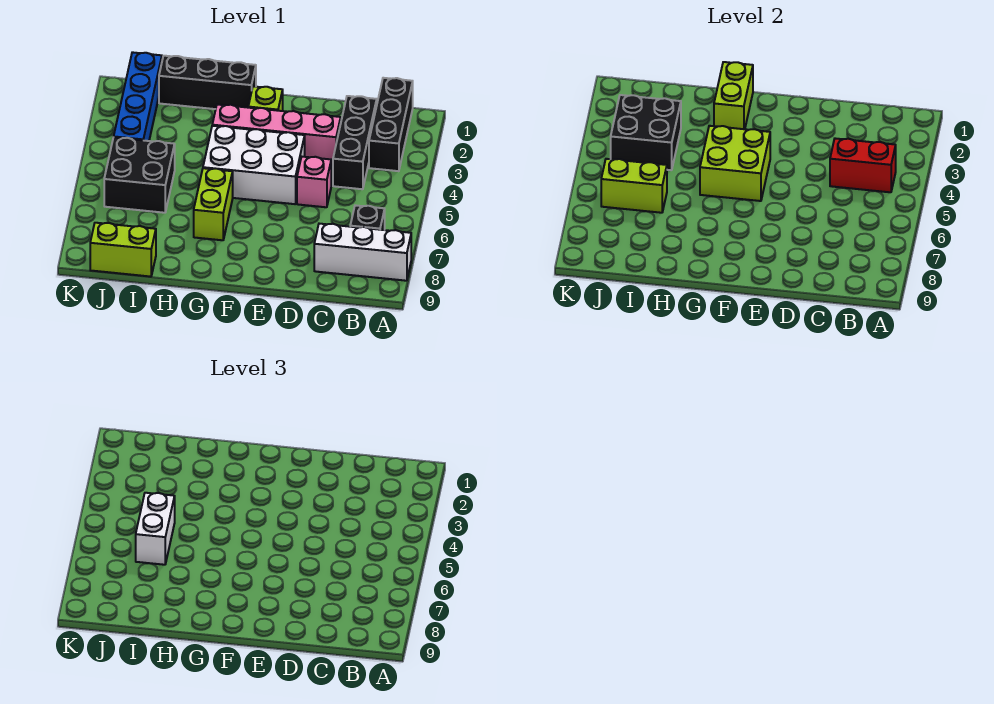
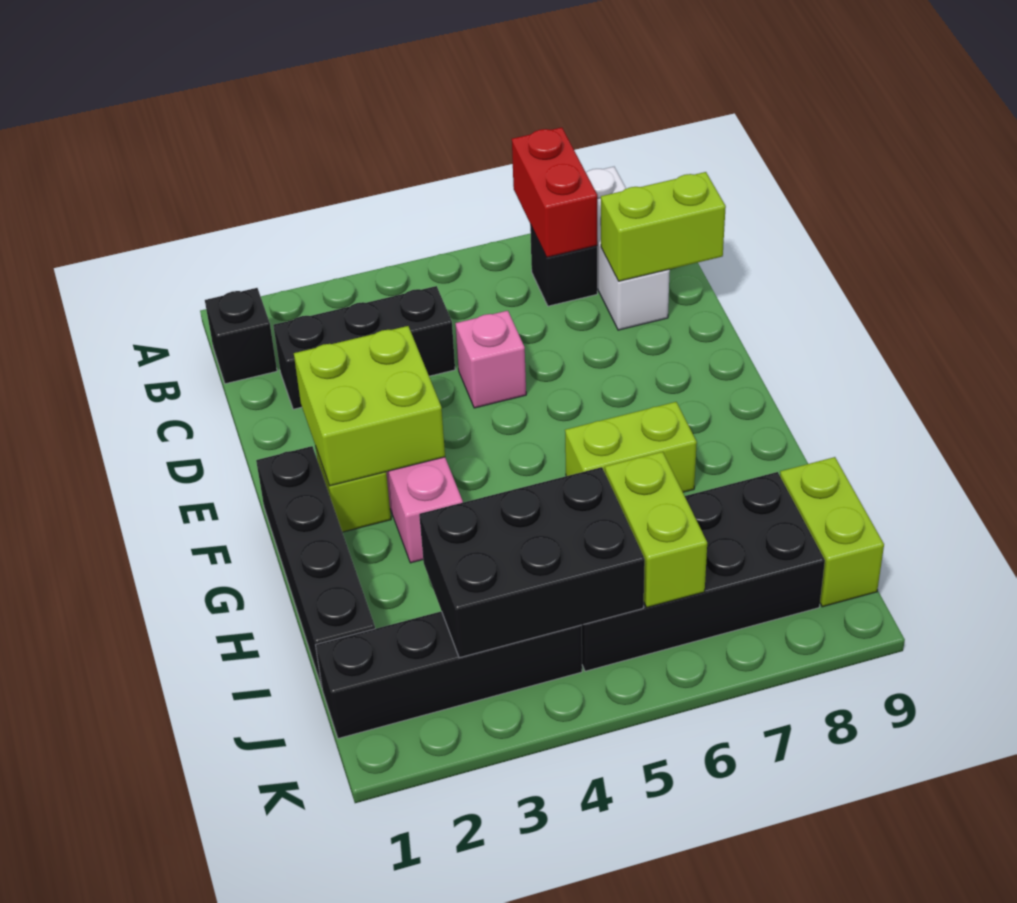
black brick B1:B3 level 1 -> black brick B1 level 1
red brick B4:C4 level 2 -> red brick A7:B7 level 2
white brick E4:G5 level 1 -> none
lime brick F4:G5 level 2 -> lime brick E2:F3 level 2
black brick G1:I1 level 1 -> black brick F1:I1 level 1
lime brick G1:G2 level 2 -> lime brick C8:C9 level 2
black brick I3:J4 level 2 -> black brick I3:J5 level 2
black brick I5:J6 level 1 -> black brick I5:J8 level 1
white brick I5:I6 level 3 -> none
blue brick J1:J4 level 1 -> black brick J1:J4 level 1

